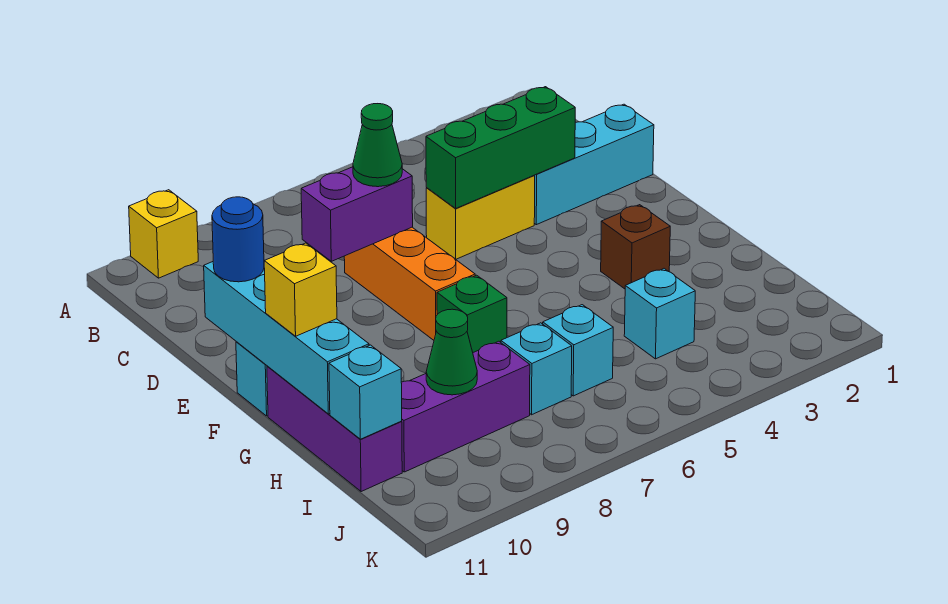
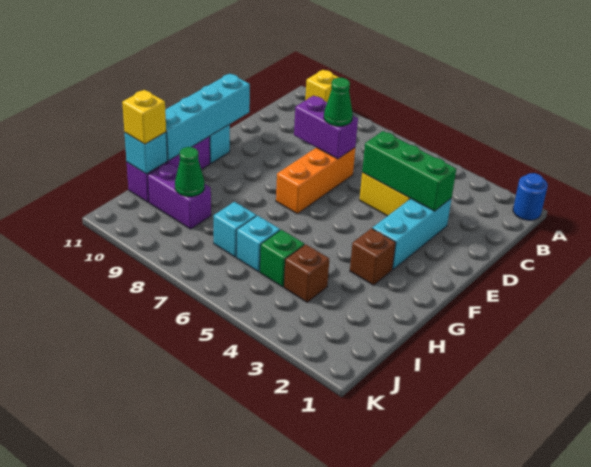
cyan brick D1:D3 level 1 -> cyan brick D3:F3 level 1
blue round brick E11 level 3 -> blue round brick A1 level 1
green brick G7 level 1 -> green brick I5 level 1
yellow brick G11 level 3 -> yellow brick I11 level 3
cyan brick I4 level 1 -> brown brick I4 level 1
purple brick I8:I10 level 1 -> purple brick I9:I10 level 1

